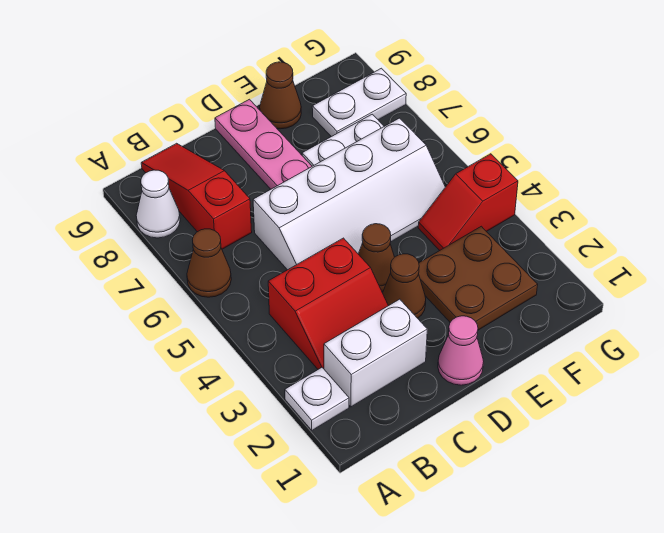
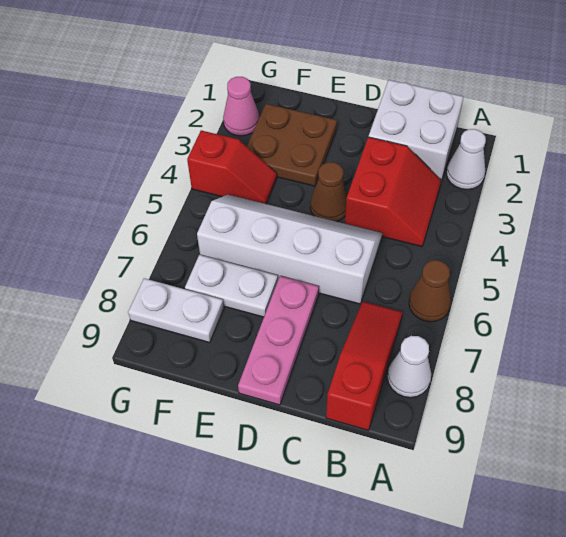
white plate A2 level 1 -> white cone A2 level 1
white brick B2:C2 level 1 -> white brick B1:C2 level 1
red slope B3:C4 level 1 top 4 -> red slope B3:C4 level 1 top C
red slope B7:B9 level 1 top 7 -> red slope B7:B9 level 1 top 9
pink cone D1 level 1 -> pink cone G2 level 1
brown cone D3 level 1 -> none
brown cone E9 level 1 -> none

